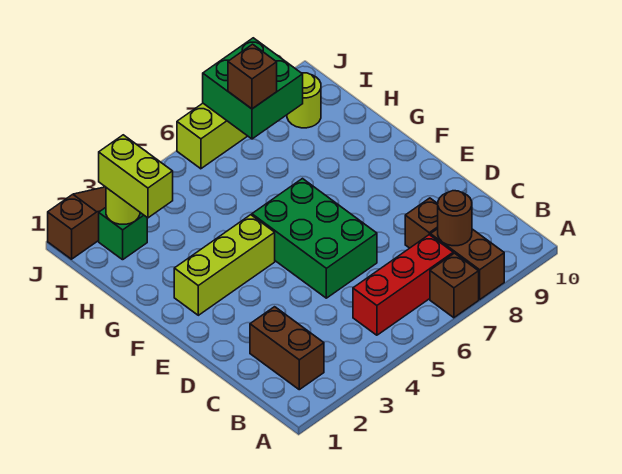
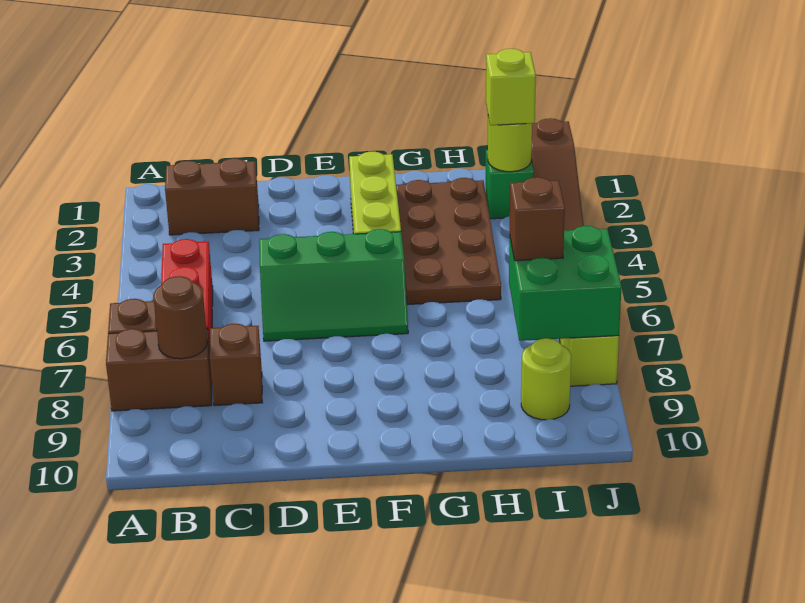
green brick D5:F6 level 1 -> green slope D5:F6 level 1 top 5
none -> brown plate G2:H5 level 1
lime brick H2:I2 level 3 -> lime brick I2 level 3

